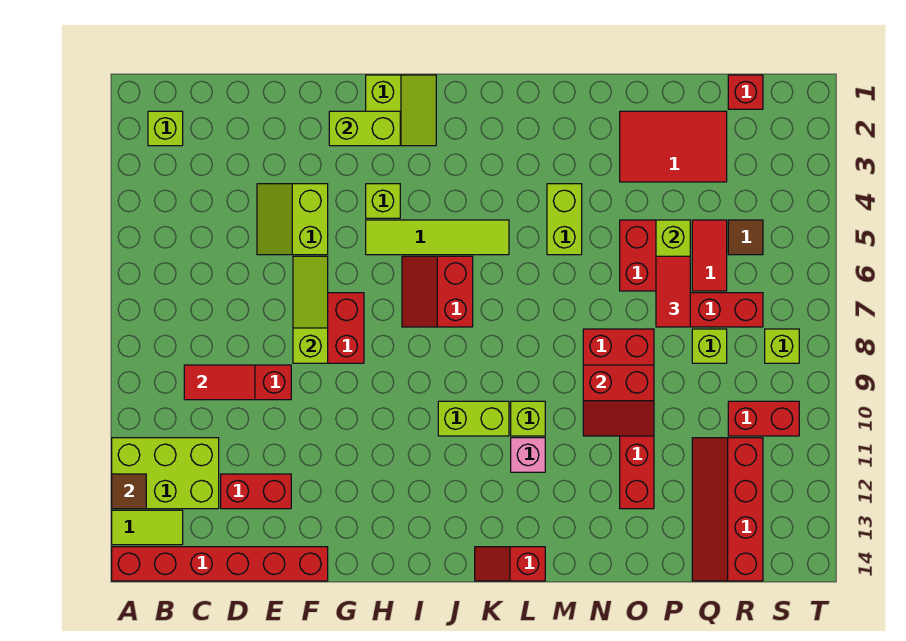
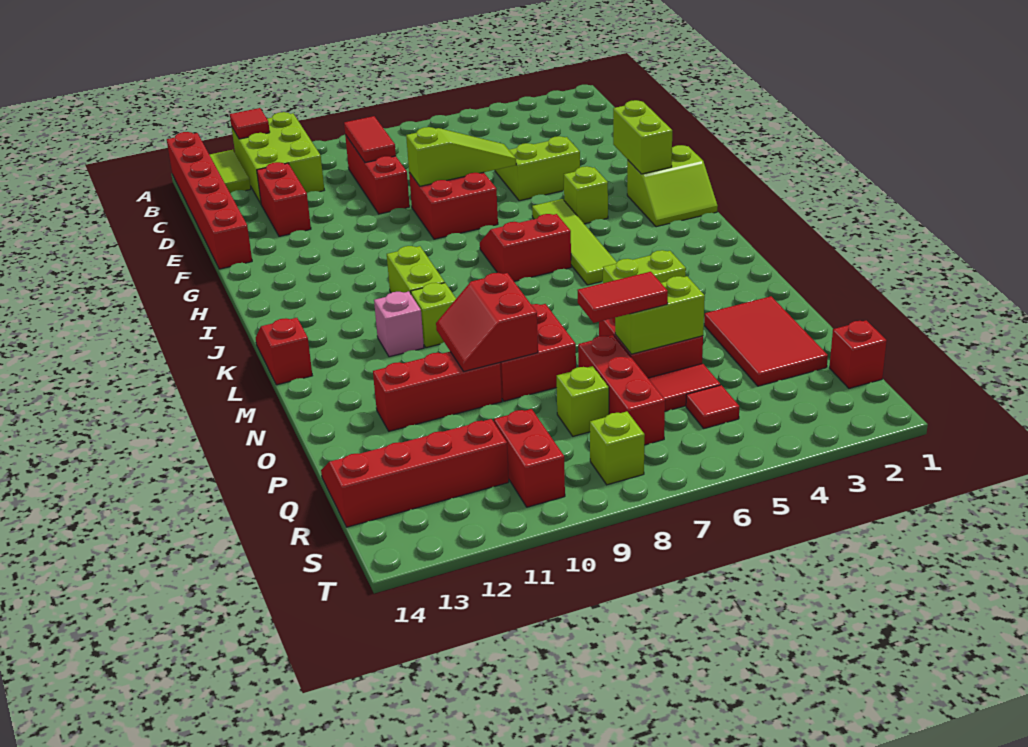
brown tile A12 level 2 -> red tile A12 level 2
lime brick B2 level 1 -> none
brown tile R5 level 1 -> red tile R5 level 1

